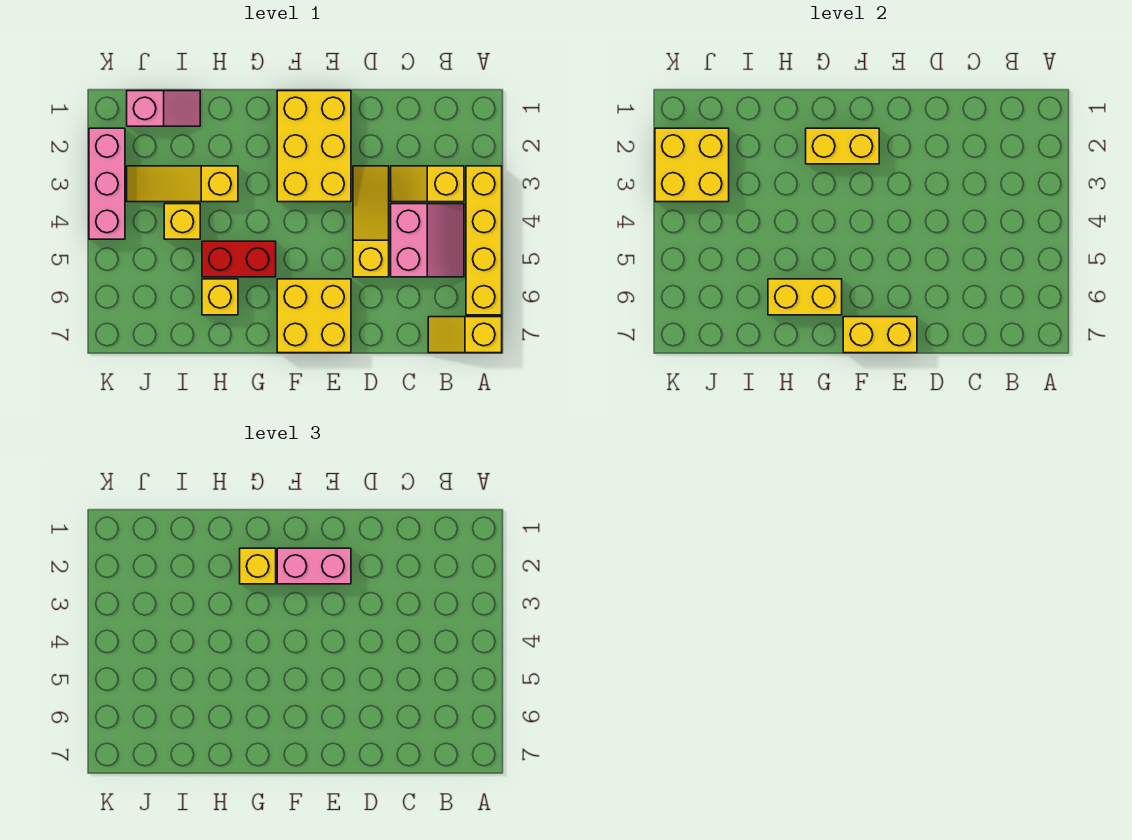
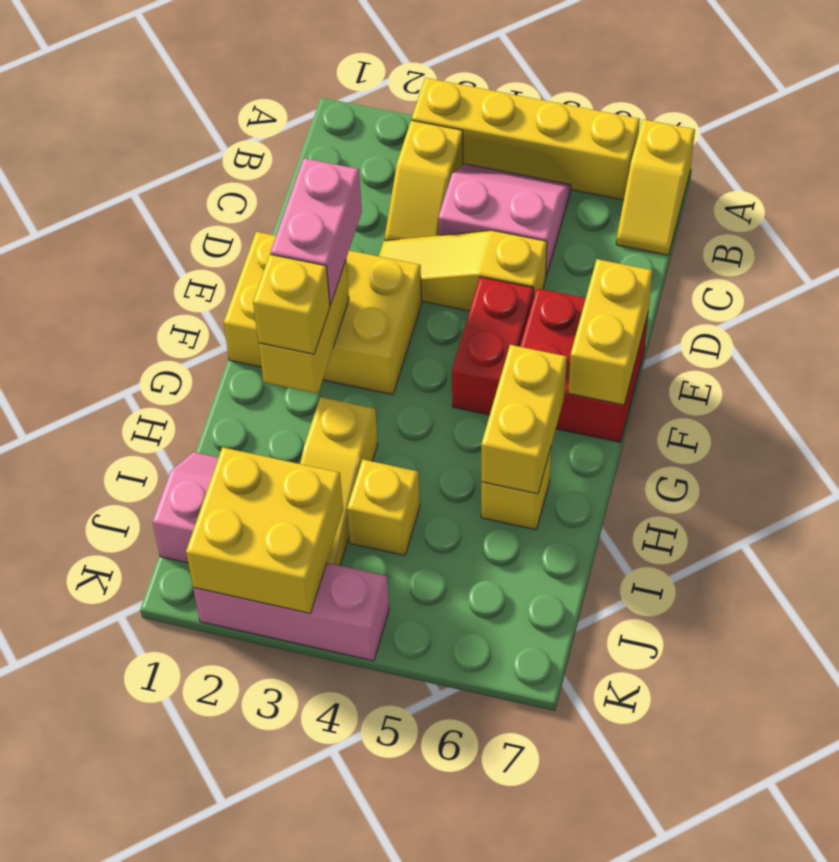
yellow brick E6:F7 level 1 -> red brick E6:F7 level 1
red brick G5:H5 level 1 -> red brick E5:F5 level 1

